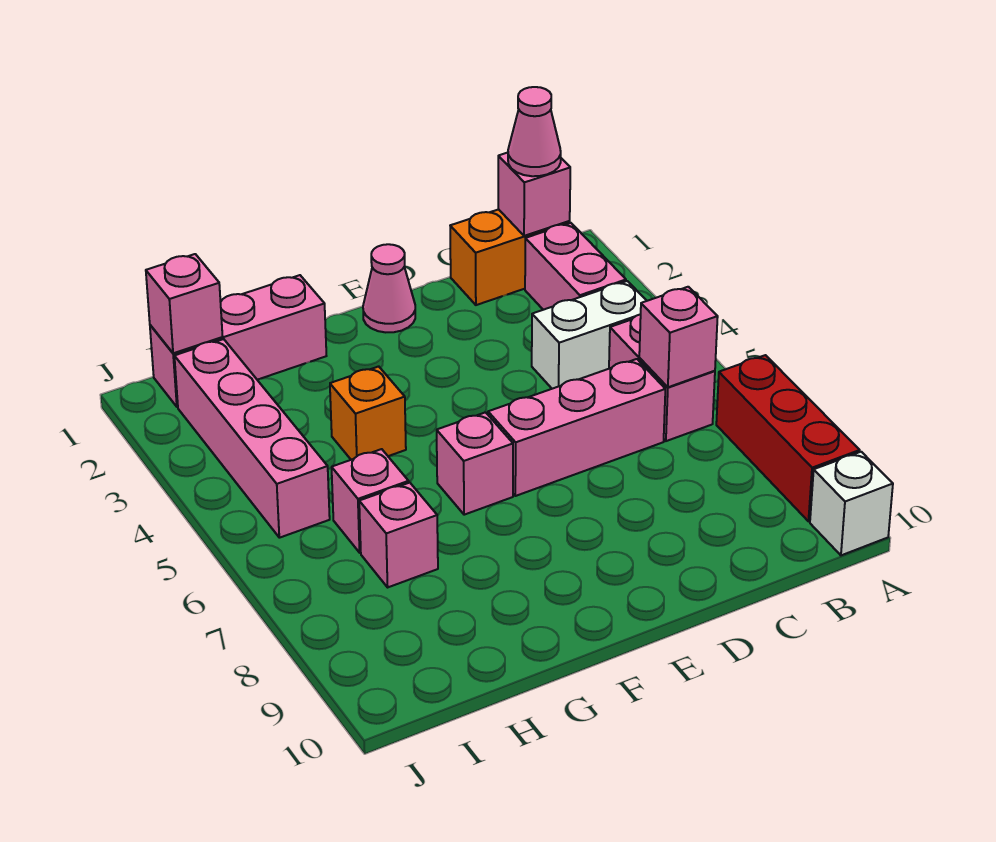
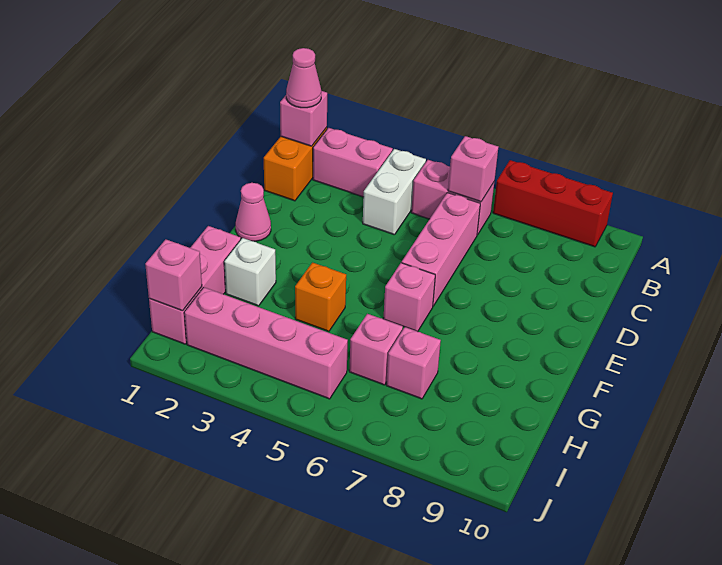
white brick A10 level 1 -> white brick G2 level 1

